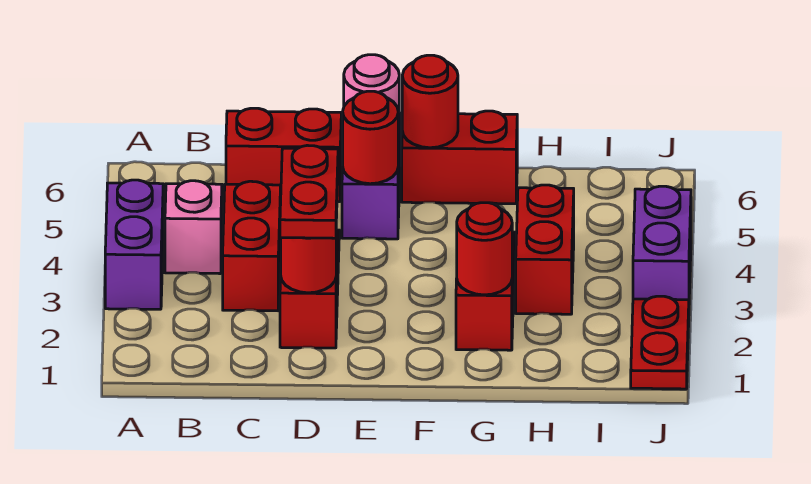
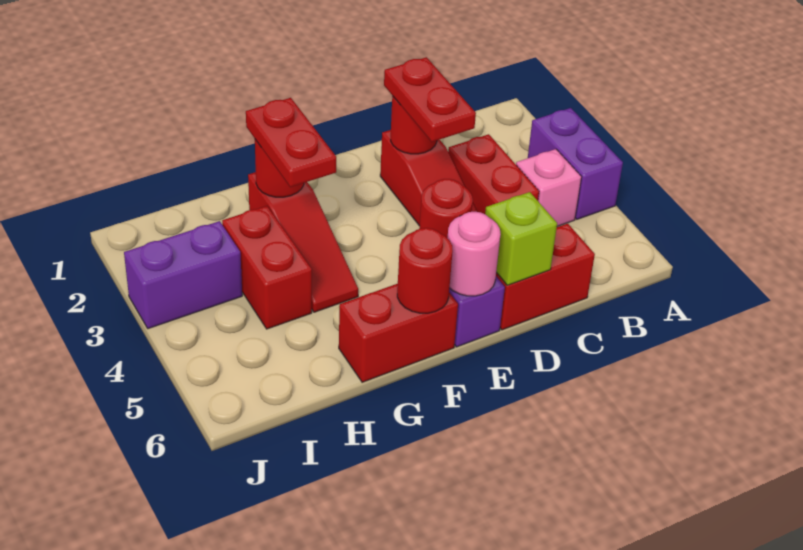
none -> lime brick D6 level 2
red plate J1:J2 level 1 -> red plate G2:G3 level 3
purple brick J3:J4 level 1 -> purple brick I3:J3 level 1

